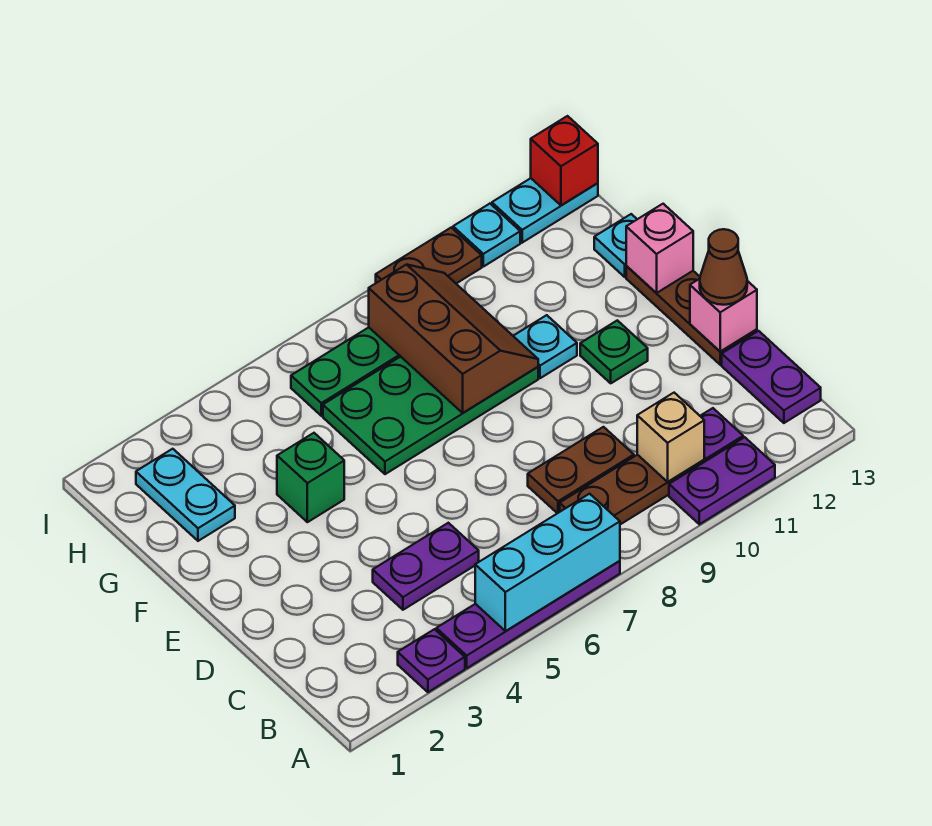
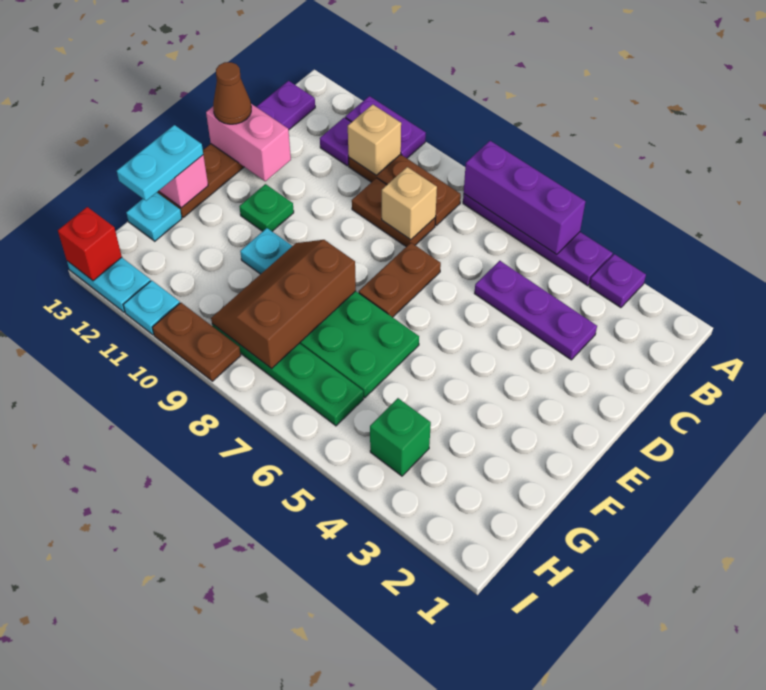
cyan brick A5:A7 level 2 -> purple brick A5:A7 level 2
purple plate C4:C5 level 1 -> purple plate C3:C5 level 1
none -> tan brick C8 level 2
none -> brown plate D7:E7 level 1
pink brick D13 level 2 -> pink brick D12:D13 level 2
green brick F4 level 1 -> green brick H4 level 1
cyan plate G2:H2 level 1 -> cyan plate F13:G13 level 3

